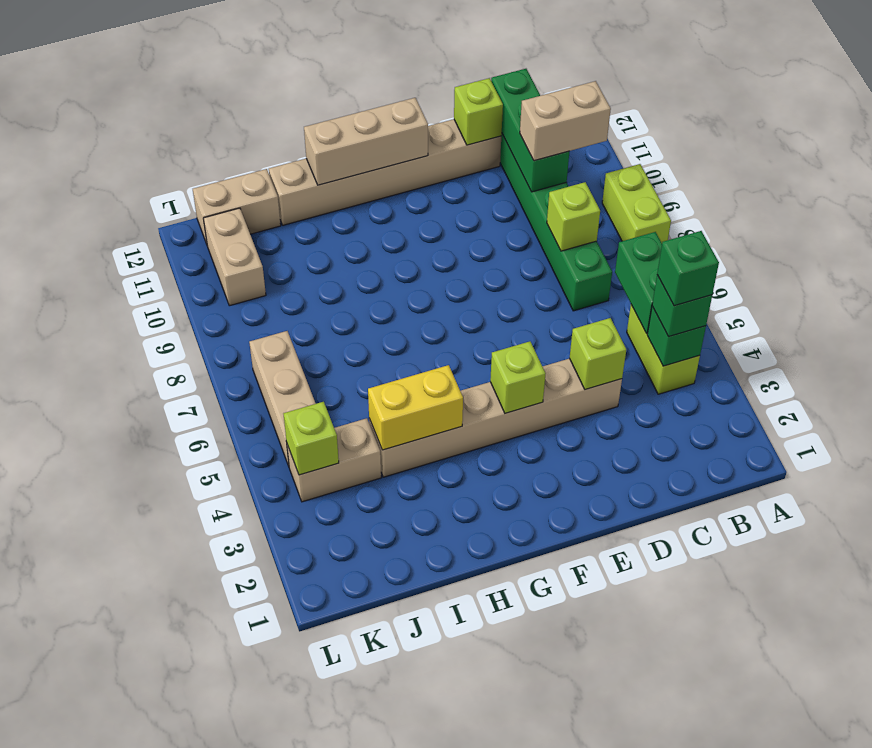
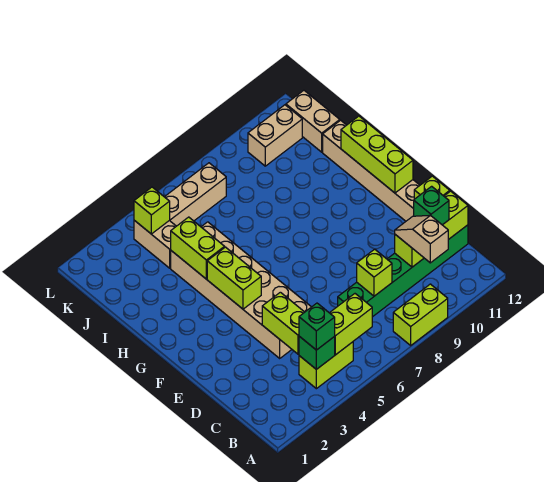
green brick B4 level 4 -> green brick C11 level 3
green brick B5:B6 level 2 -> lime brick B5:B6 level 2
tan brick B10:C10 level 3 -> tan slope B10:C10 level 3 top B
green brick C10:C12 level 2 -> lime brick C10:C12 level 2
tan brick D4:I4 level 1 -> tan brick D4:I5 level 1
lime brick D4 level 2 -> lime brick C4:D4 level 2
lime brick F4 level 2 -> lime brick F4:G4 level 2
tan brick F12:H12 level 2 -> lime brick F12:H12 level 2
yellow brick H4:I4 level 2 -> lime brick H4:I4 level 2

